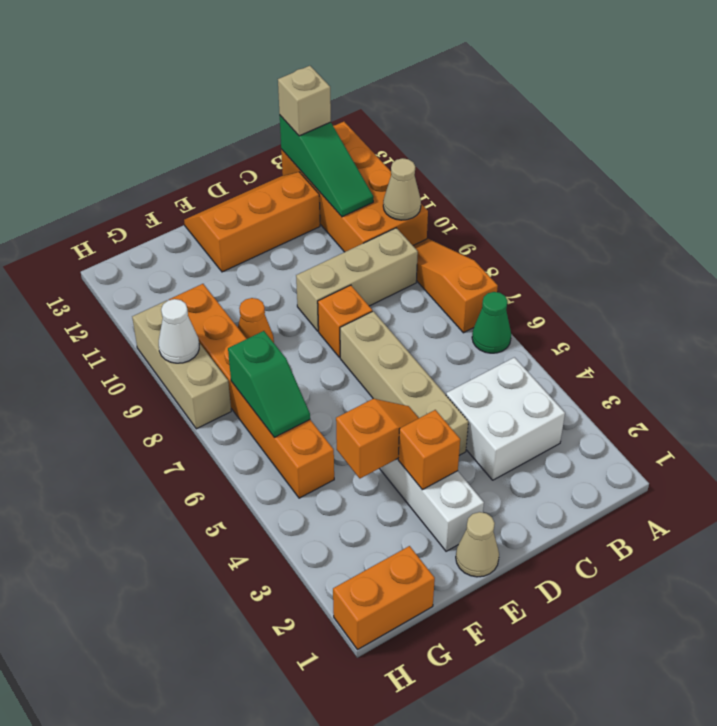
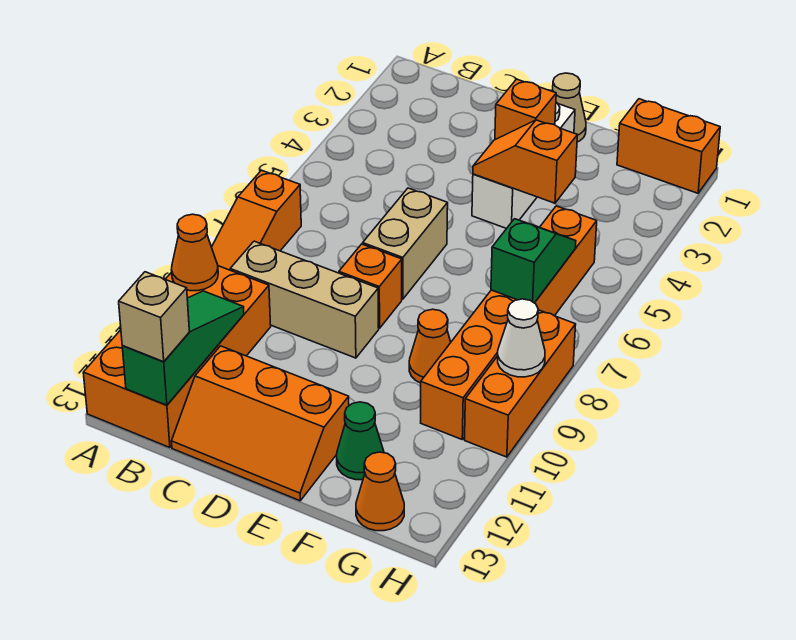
green cone A6 level 1 -> green cone F12 level 1
tan cone A10 level 2 -> orange cone A10 level 2
white brick B3:C4 level 1 -> none
tan brick D4:D7 level 1 -> tan brick D6:D7 level 1
none -> orange cone G13 level 1
tan brick H8:H10 level 1 -> orange brick H8:H10 level 1

